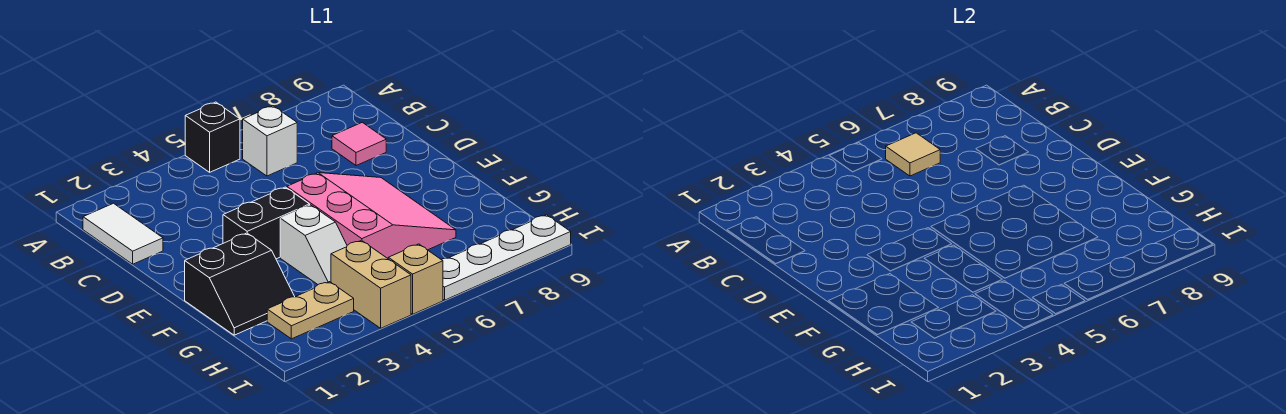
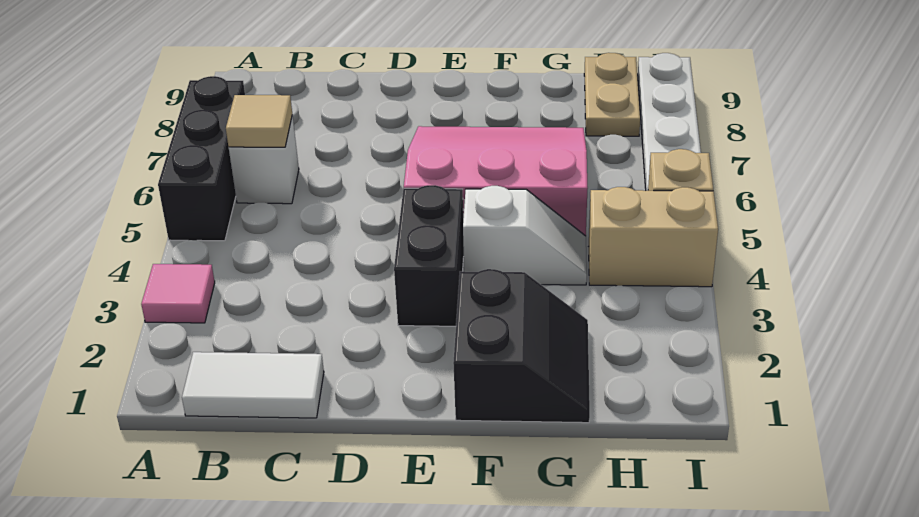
black brick A5 level 1 -> black brick A5:A7 level 1
pink tile C8 level 1 -> pink tile A3 level 1
tan plate H2:H3 level 1 -> tan plate H8:H9 level 1

